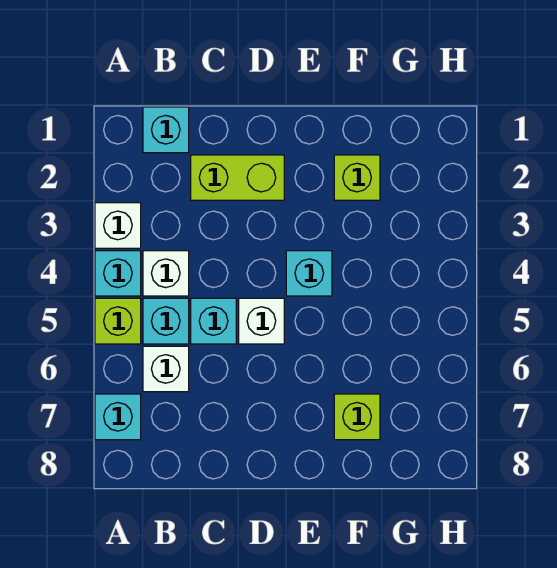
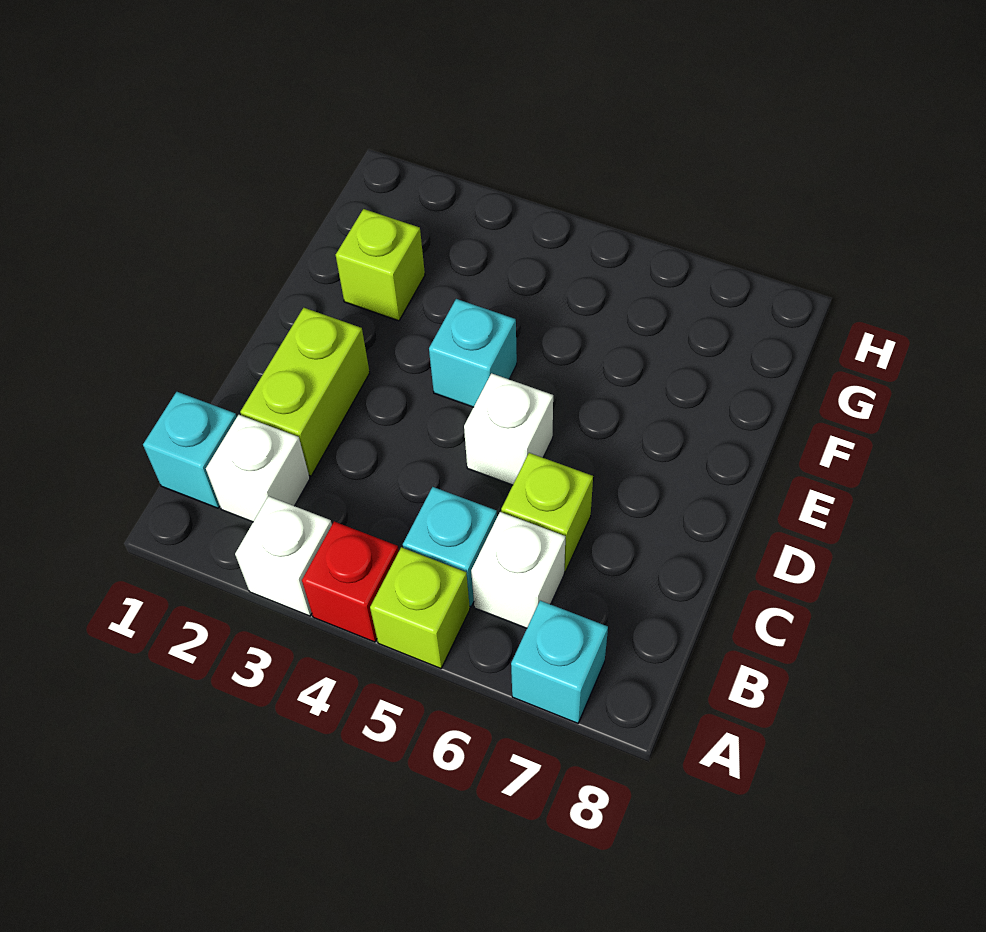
cyan brick A4 level 1 -> red brick A4 level 1
white brick B4 level 1 -> white brick B2 level 1
cyan brick C5 level 1 -> none
lime brick F7 level 1 -> lime brick C6 level 1

